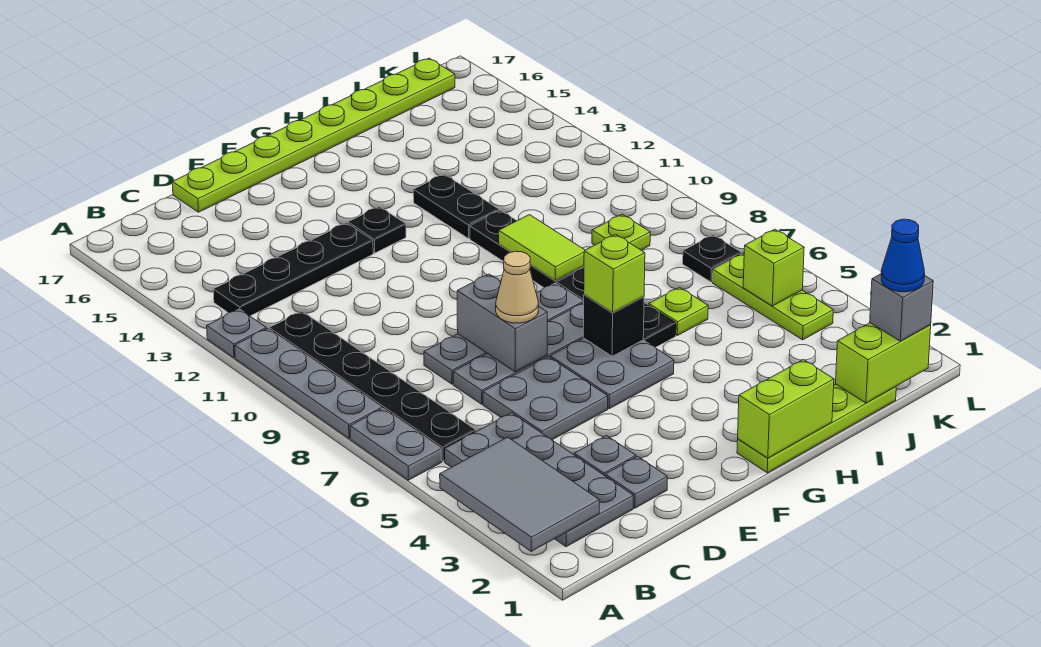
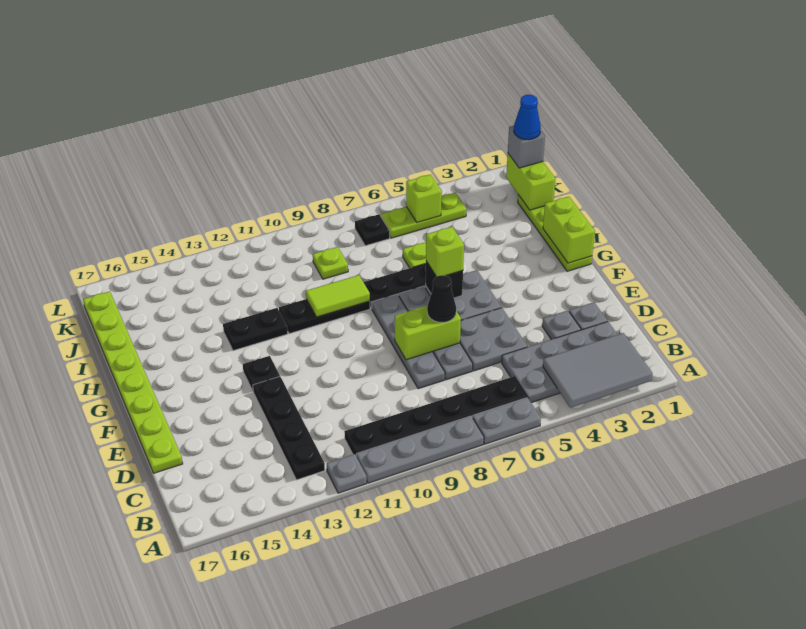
grey brick E7:E8 level 2 -> lime brick E7:E8 level 2
tan cone E7 level 3 -> black cone E7 level 3

